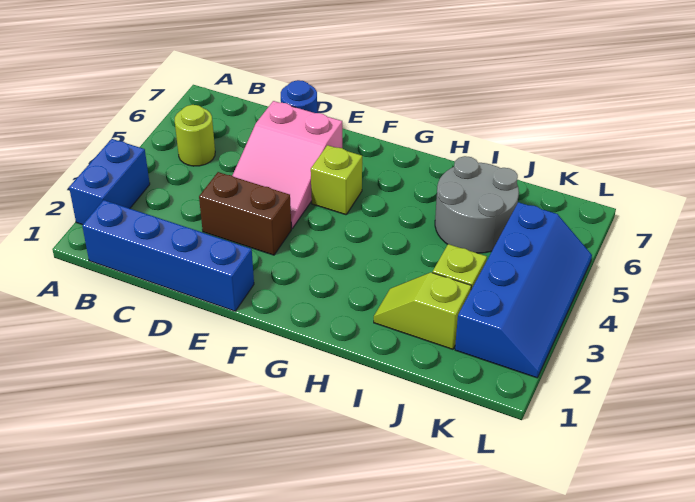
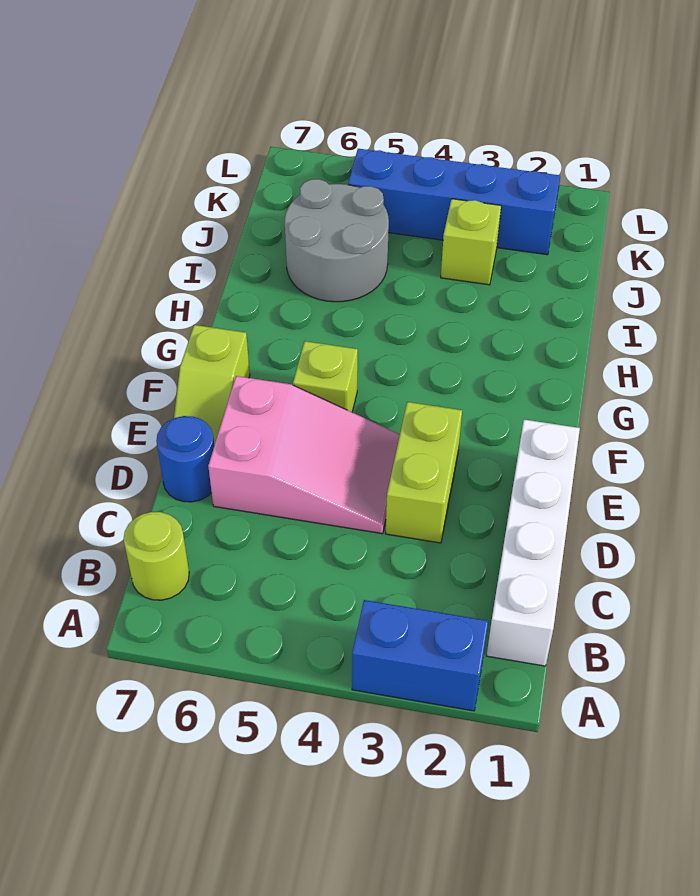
blue brick B1:E1 level 1 -> white brick B1:E1 level 1
lime round brick B5 level 1 -> lime round brick B7 level 1
brown brick D3:E3 level 1 -> lime brick D3:E3 level 1
lime slope I2:J2 level 1 top J -> lime slope E7:F7 level 1 top F

